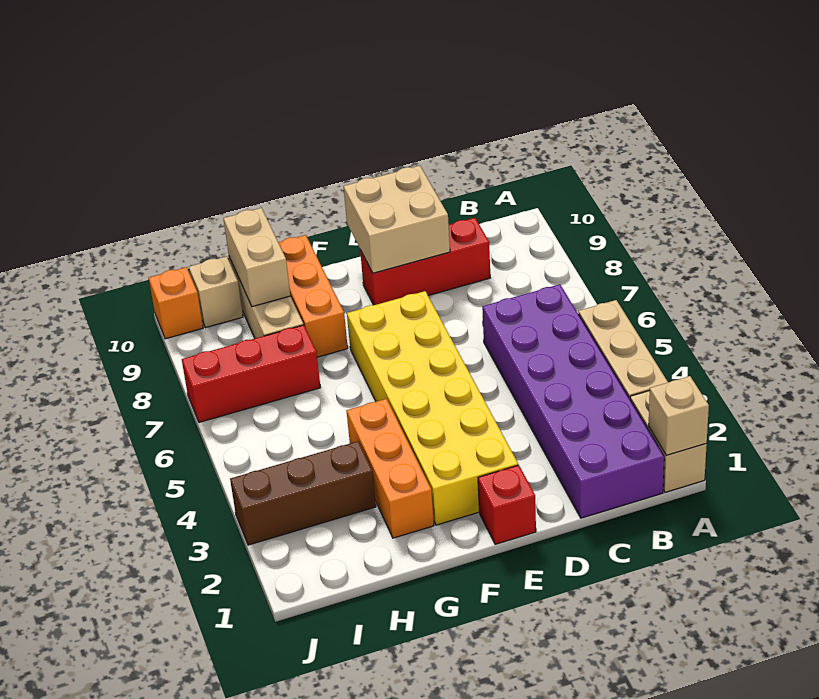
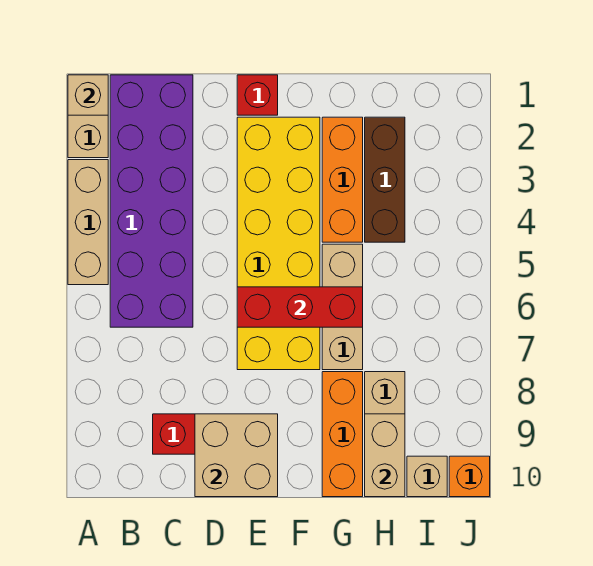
none -> tan brick G5:G7 level 1
brown brick H3:J3 level 1 -> brown brick H2:H4 level 1
red brick H7:J7 level 1 -> red brick E6:G6 level 2

